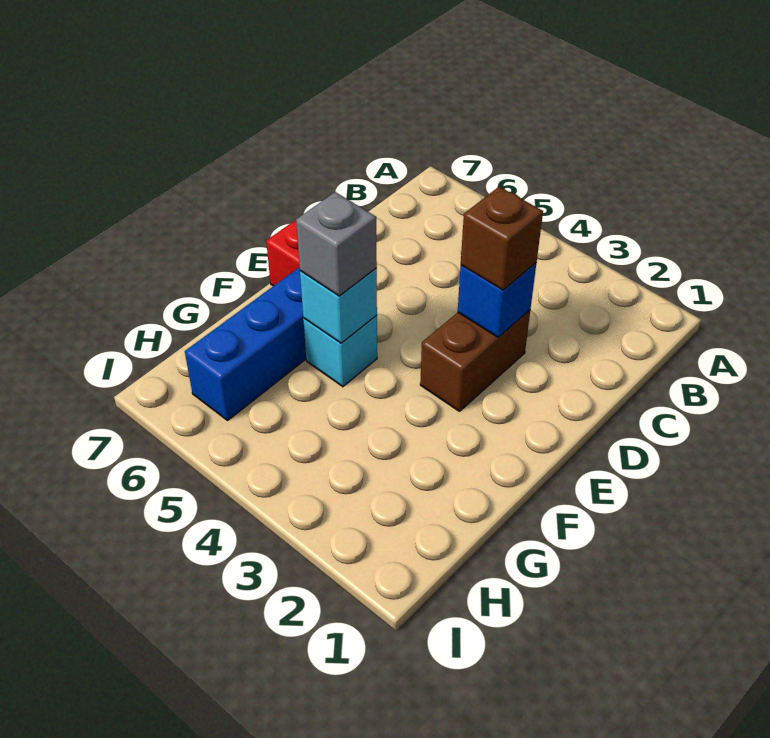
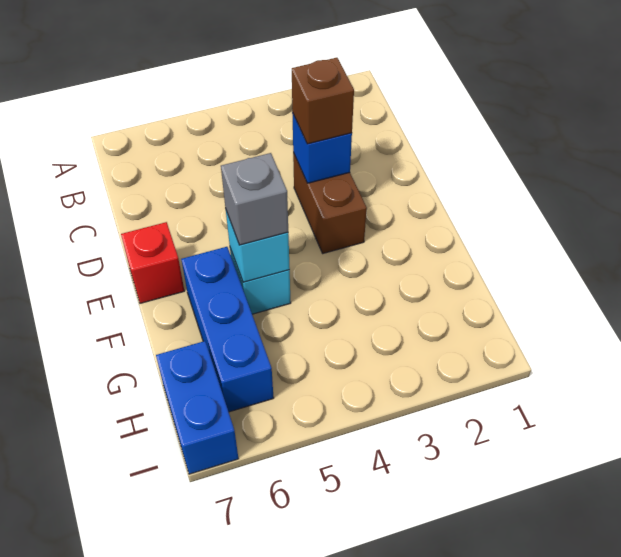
none -> blue brick H7:I7 level 1

